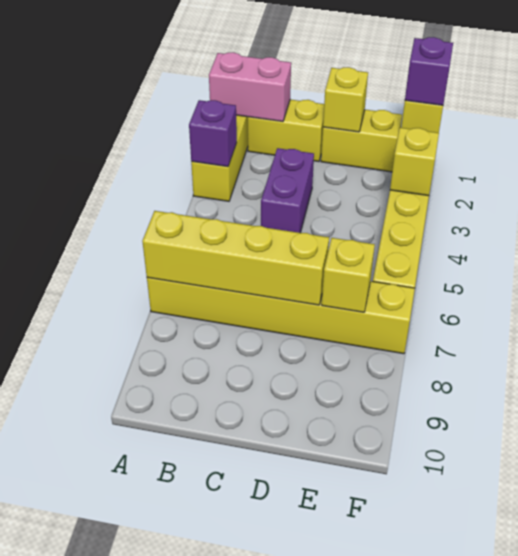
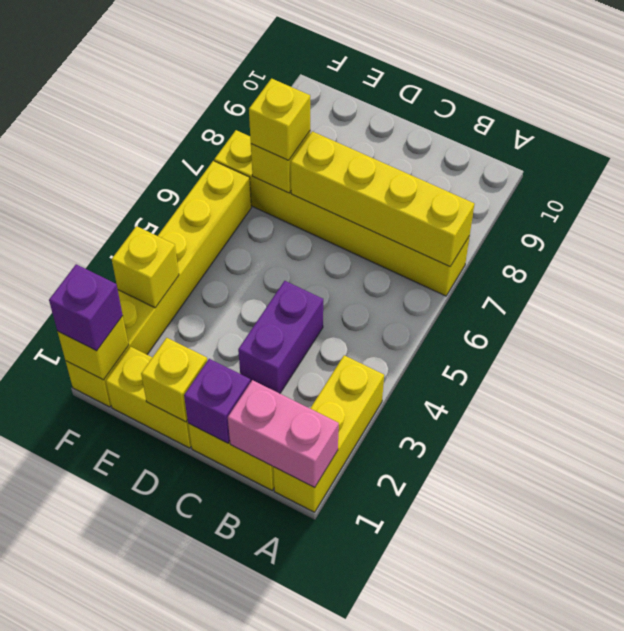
purple brick A3 level 2 -> purple brick C1 level 2
none -> yellow brick E7 level 3

